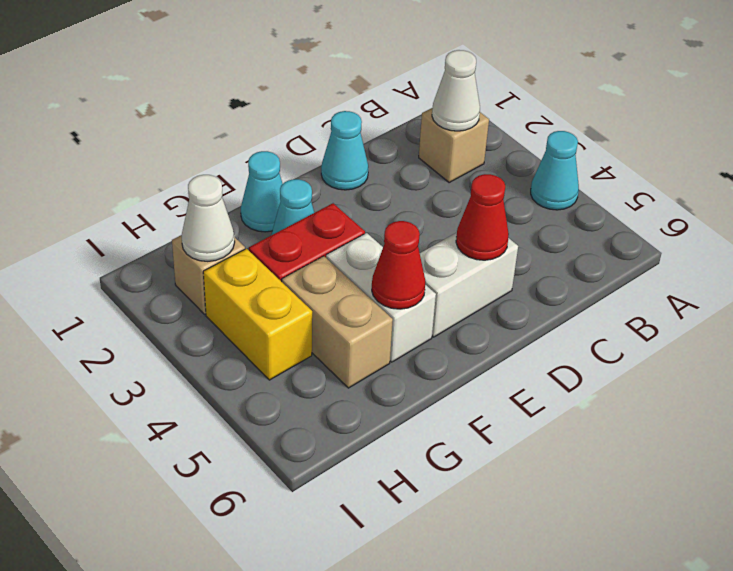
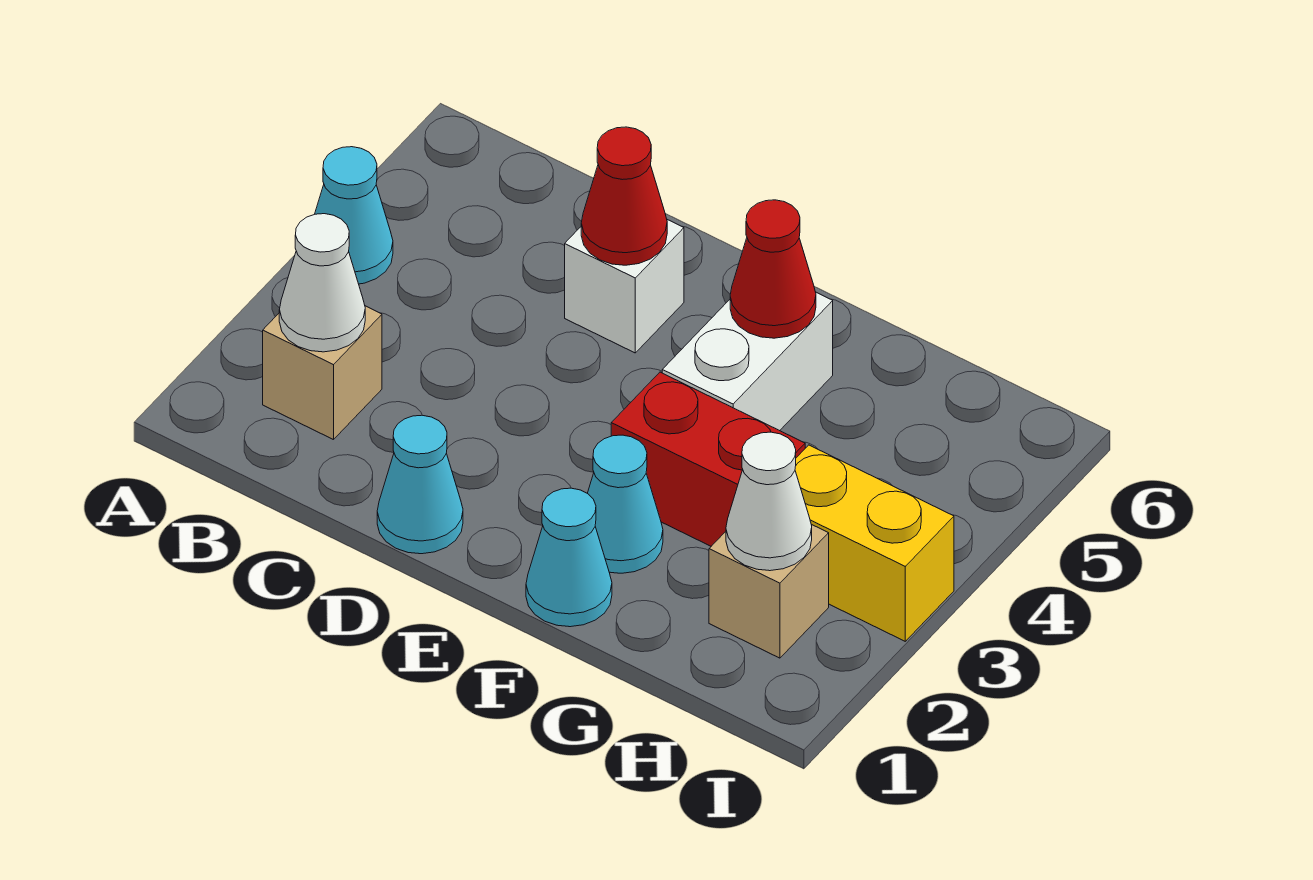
white brick D5:E5 level 1 -> white brick D5 level 1
tan brick G4:G5 level 1 -> none
yellow brick H3:H4 level 1 -> yellow brick H3:I3 level 1

